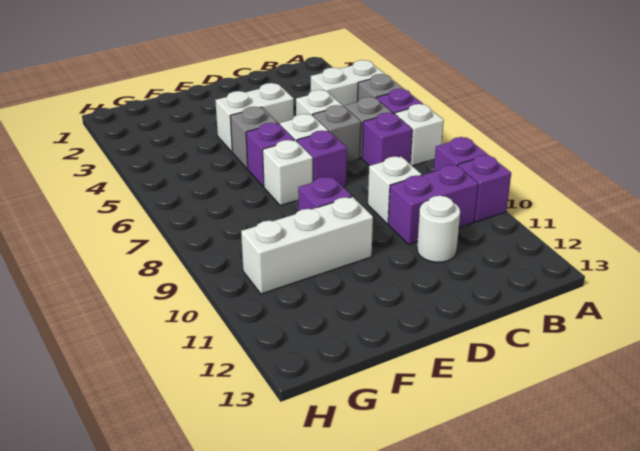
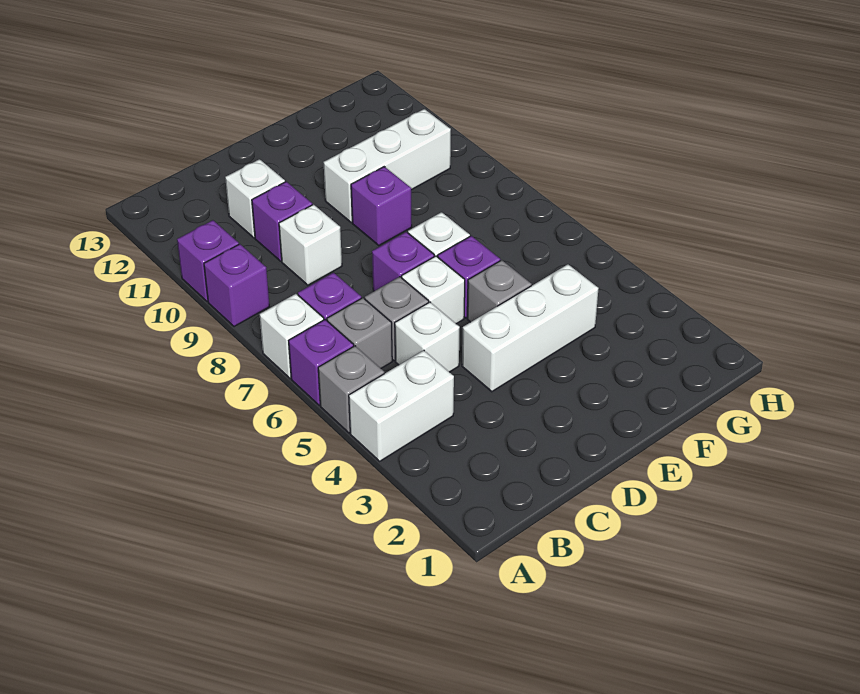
purple brick B10:C10 level 1 -> purple brick C10 level 1
white round brick C11 level 1 -> white brick C11 level 1
white brick D4:E4 level 1 -> white brick D4:F4 level 1

